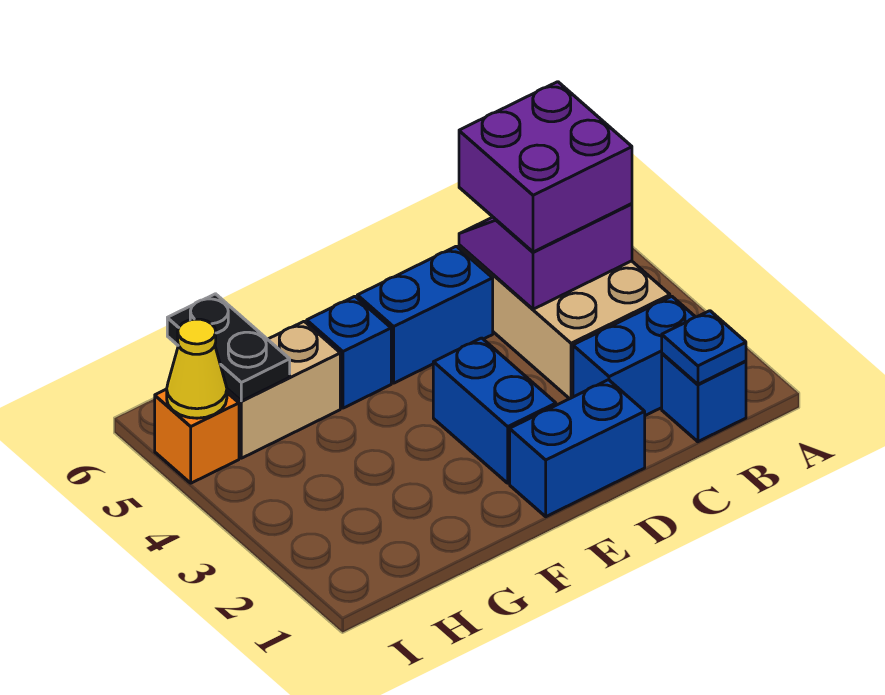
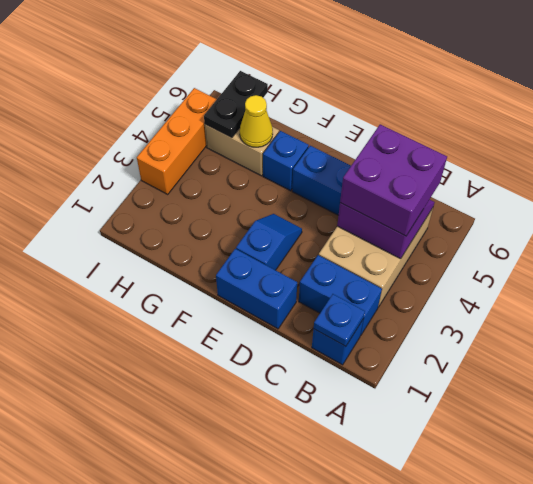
blue brick E2:E3 level 1 -> blue slope E2:E3 level 1 top 2
orange brick I5 level 1 -> orange brick I3:I5 level 1
yellow cone I5 level 2 -> yellow cone G5 level 2

